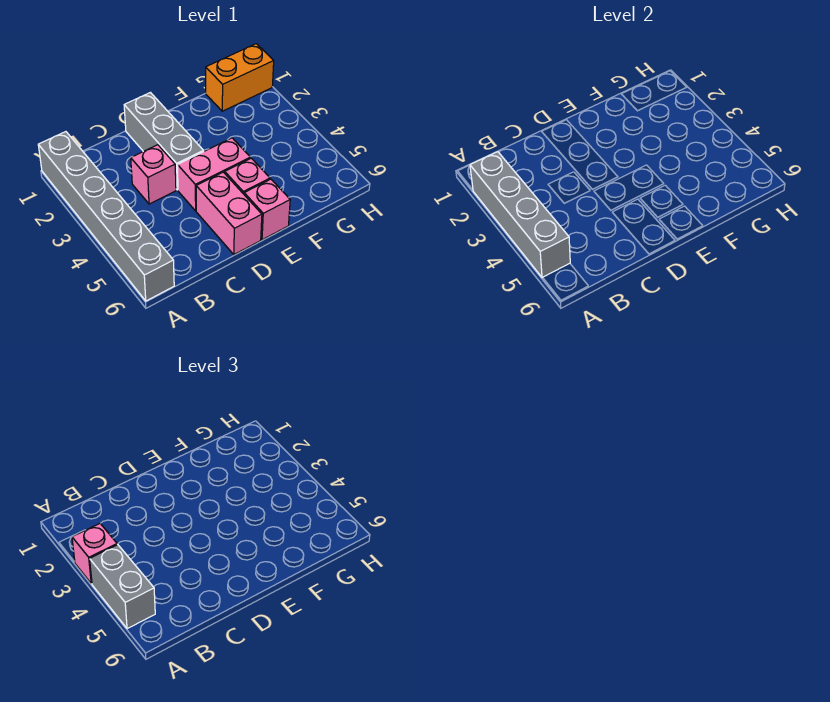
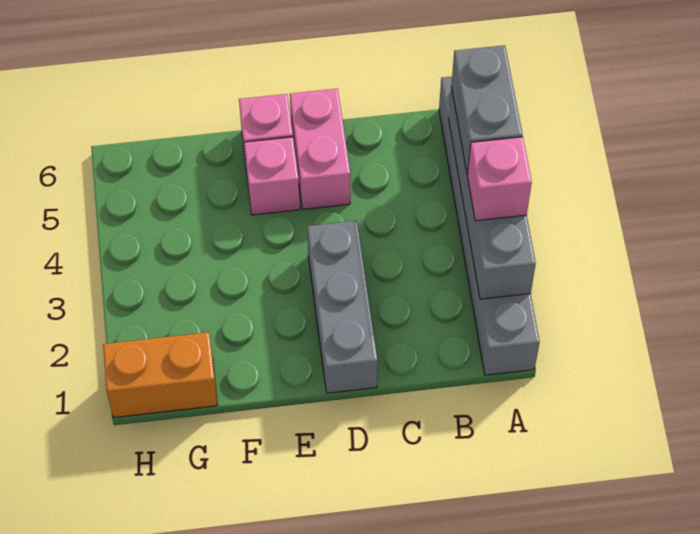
pink brick C3 level 1 -> none
pink brick D4:E4 level 1 -> none

